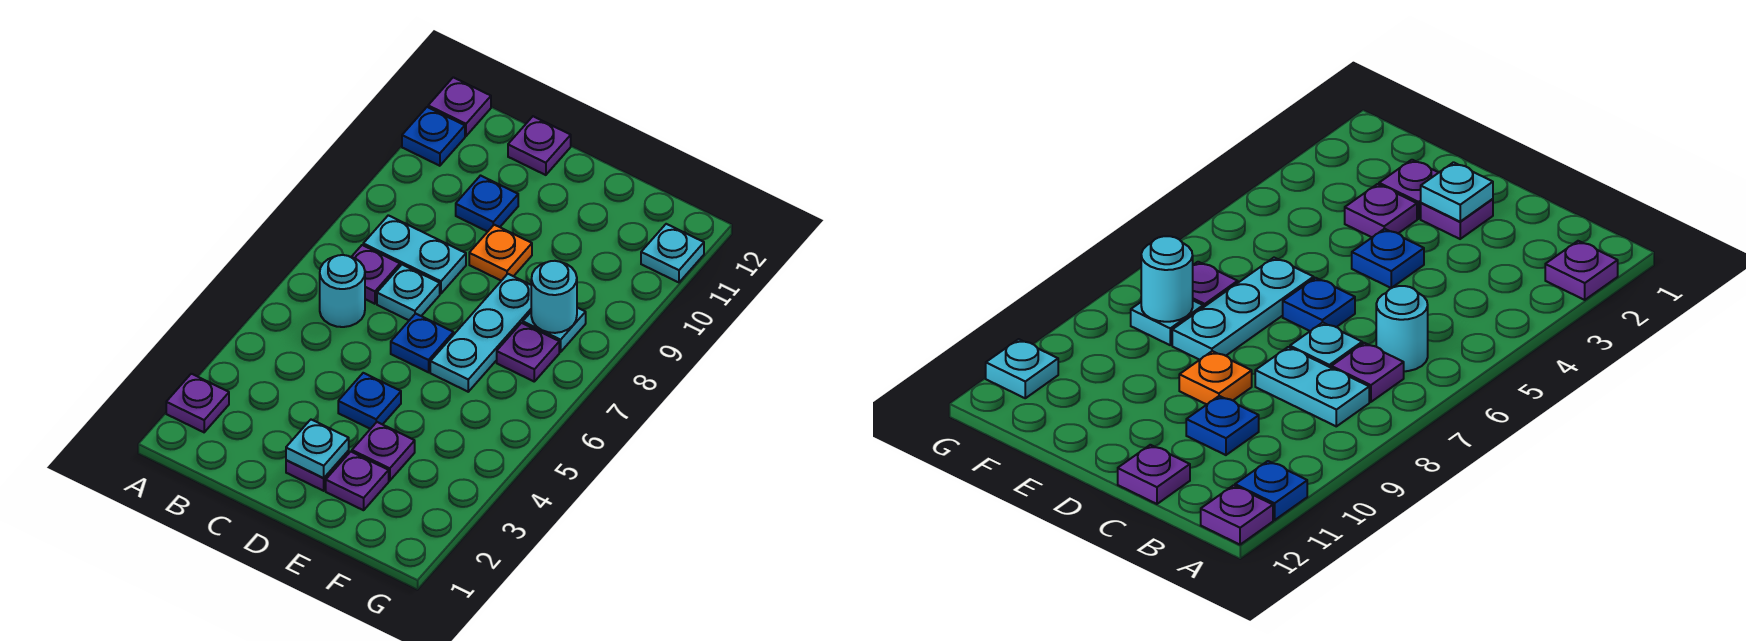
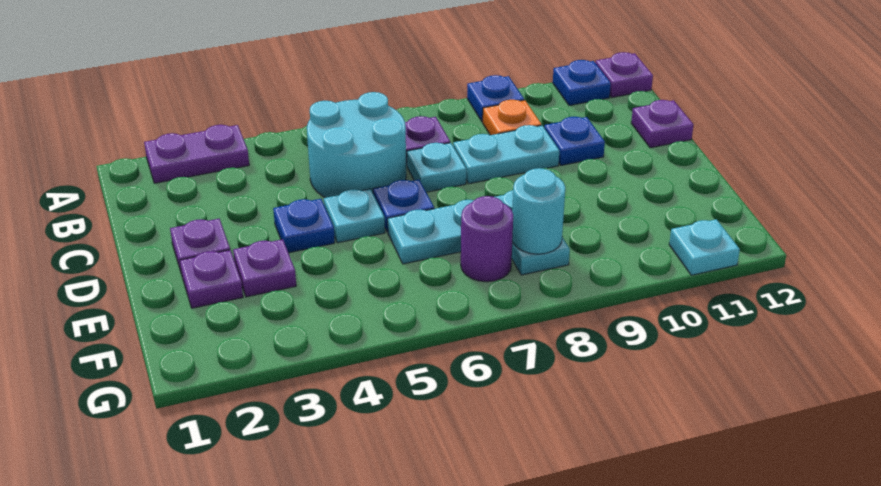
purple plate A2 level 1 -> purple plate A2:A3 level 1
none -> blue plate A9 level 1
cyan round brick B6 level 1 -> cyan round brick B5:C6 level 1
cyan plate B8:C8 level 1 -> cyan plate C8:C9 level 1
cyan plate D2 level 2 -> cyan plate D5 level 1
orange plate D9 level 1 -> orange plate B9 level 1
purple plate F7 level 1 -> purple round brick F7 level 1

